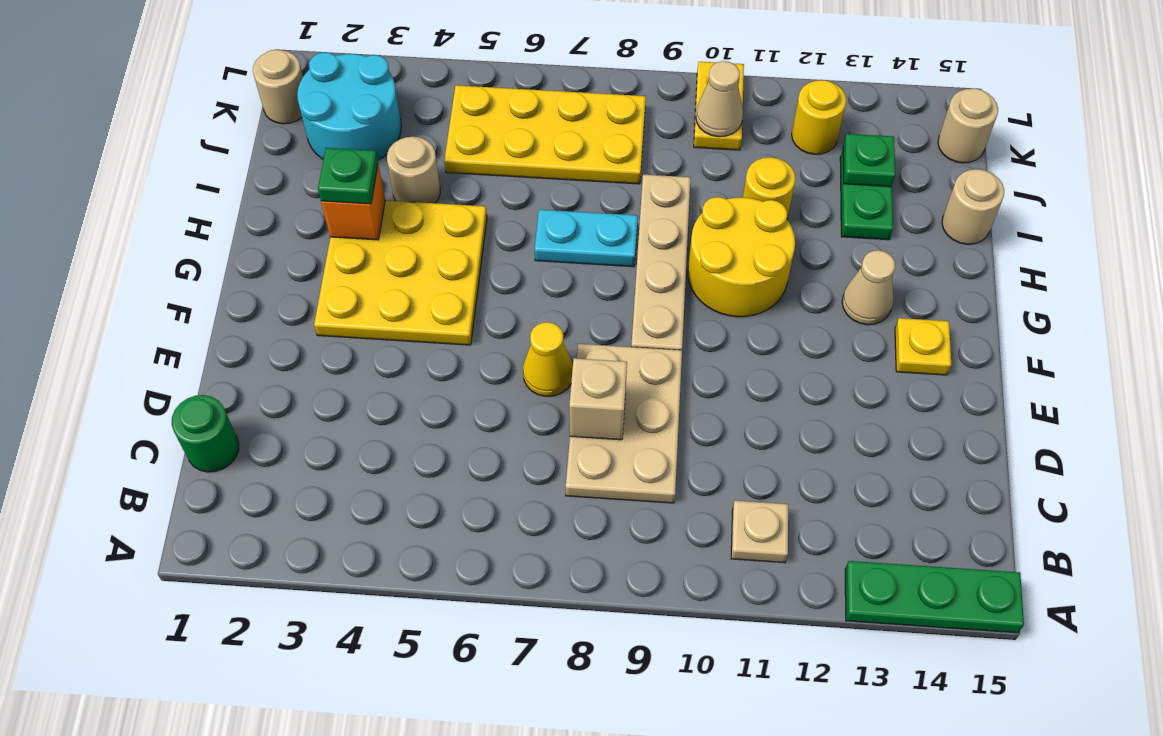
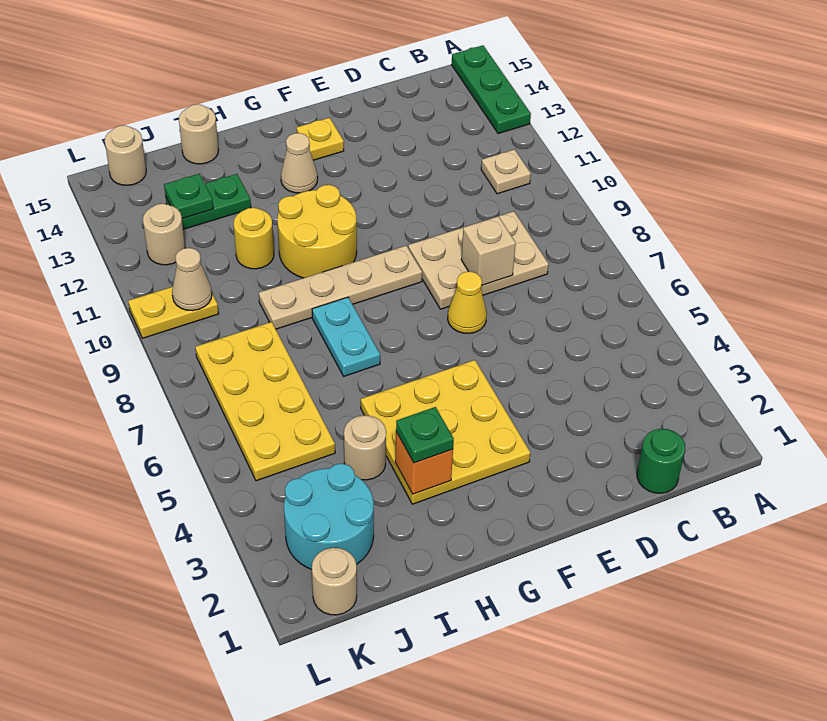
yellow round brick K12 level 1 -> tan round brick K12 level 1

